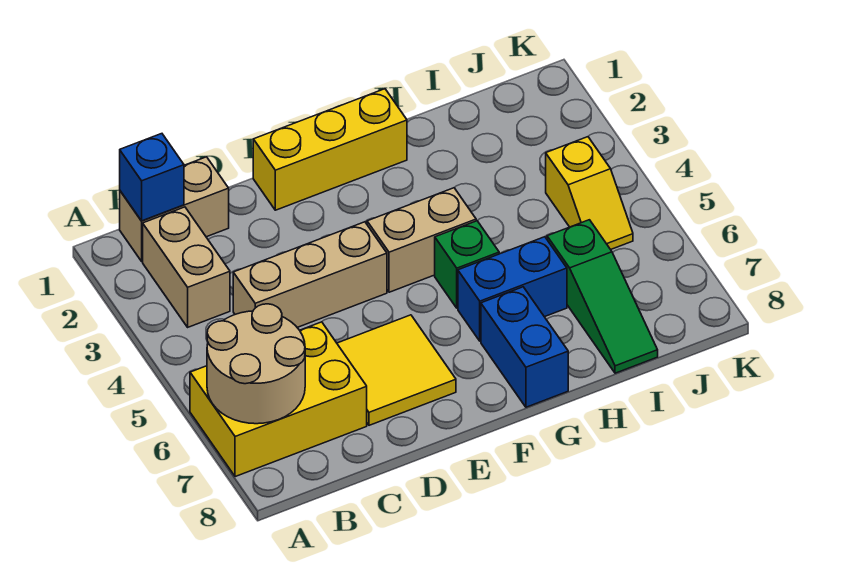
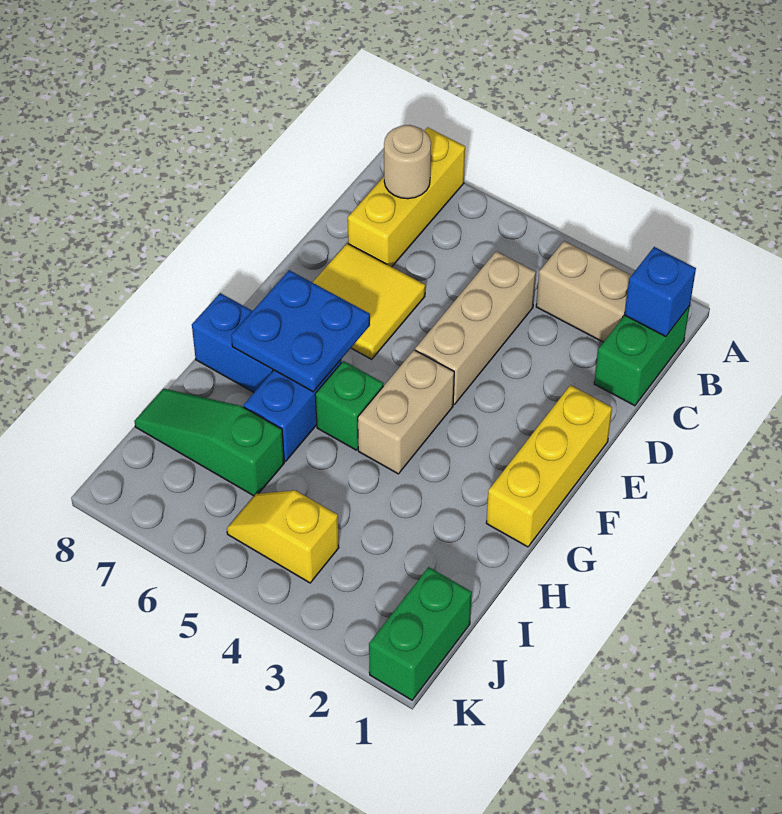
yellow brick A6:C7 level 1 -> yellow brick A7:C7 level 1
tan round brick A6:B7 level 2 -> tan round brick B7 level 2
tan brick B1:C1 level 1 -> green brick B1:C1 level 1
none -> blue plate F6:G7 level 2
none -> green brick J1:K1 level 1

